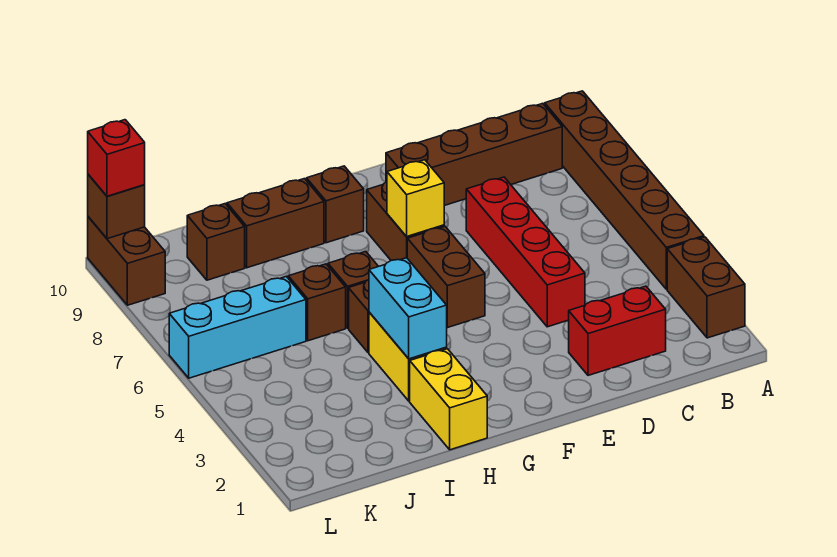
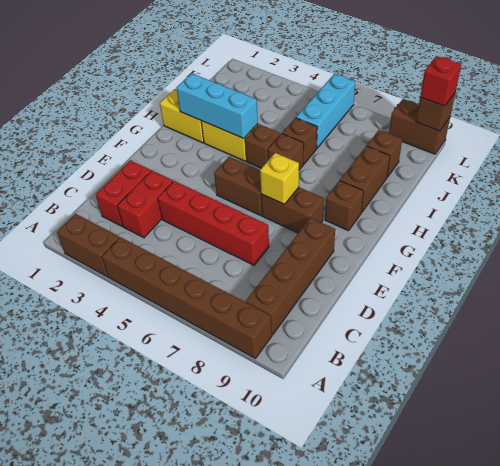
none -> red brick C3:D3 level 1
cyan brick H3:H4 level 2 -> cyan brick H2:H4 level 2

